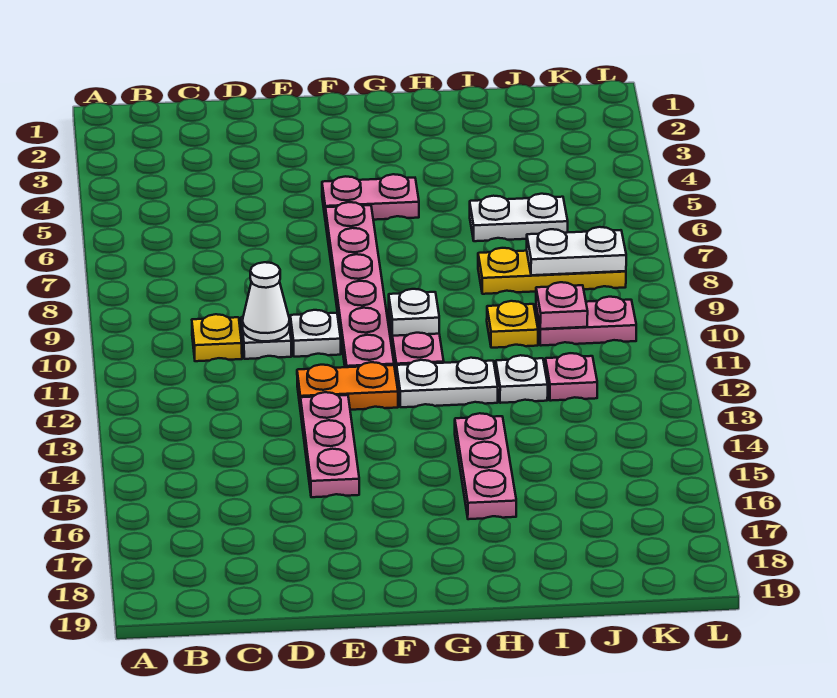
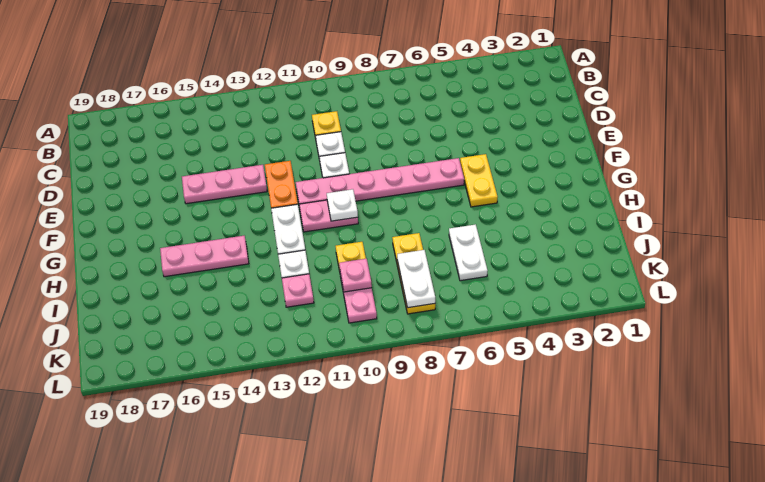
white cone D10 level 2 -> none
pink plate F5:G5 level 1 -> yellow plate F5:G5 level 1

